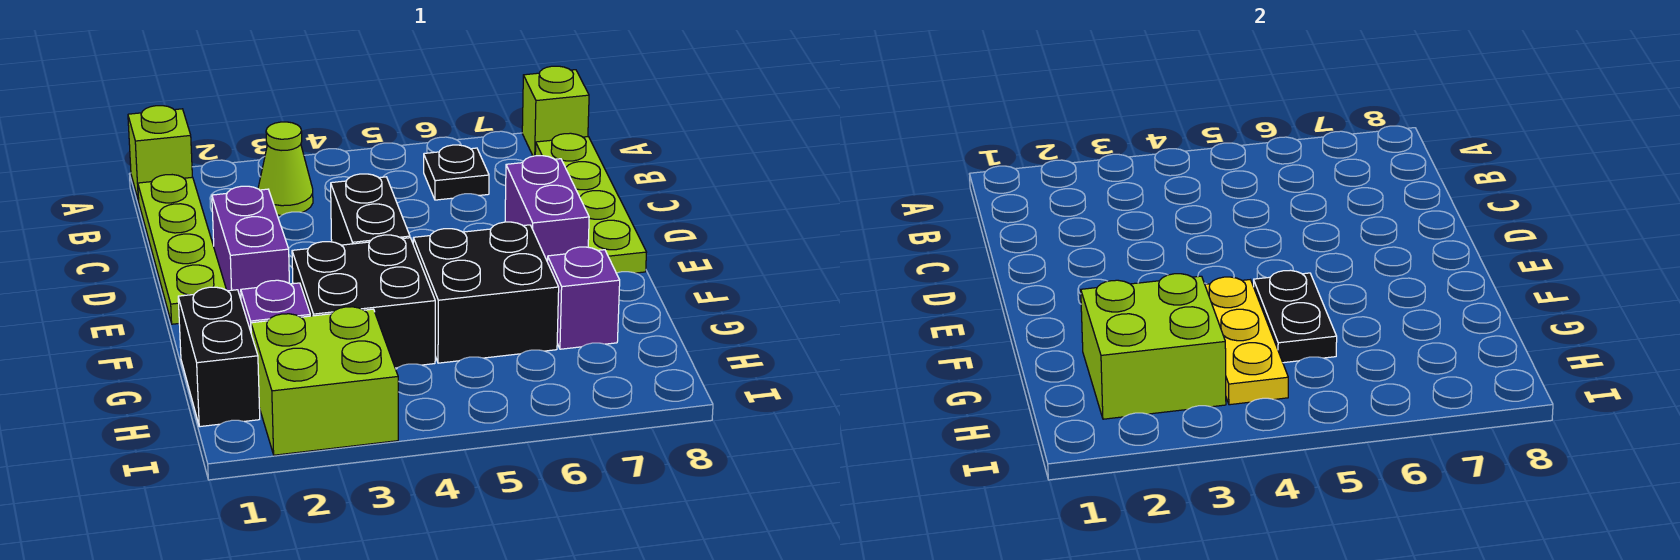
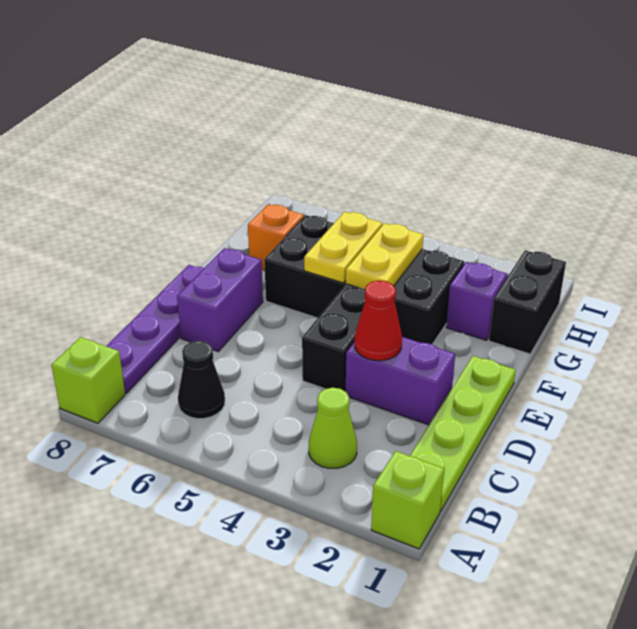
black plate B6 level 1 -> black cone B6 level 1
lime plate B8:E8 level 1 -> purple plate B8:E8 level 1
purple brick D2:E2 level 1 -> purple brick D2:D3 level 1
none -> red cone D3 level 2
yellow plate F4:H4 level 2 -> yellow plate F4:G4 level 2
black plate F5:G5 level 2 -> yellow plate F5:G5 level 2
lime brick G2:H3 level 2 -> none
purple brick G7 level 1 -> orange brick G7 level 1
lime brick H2:I3 level 1 -> none

